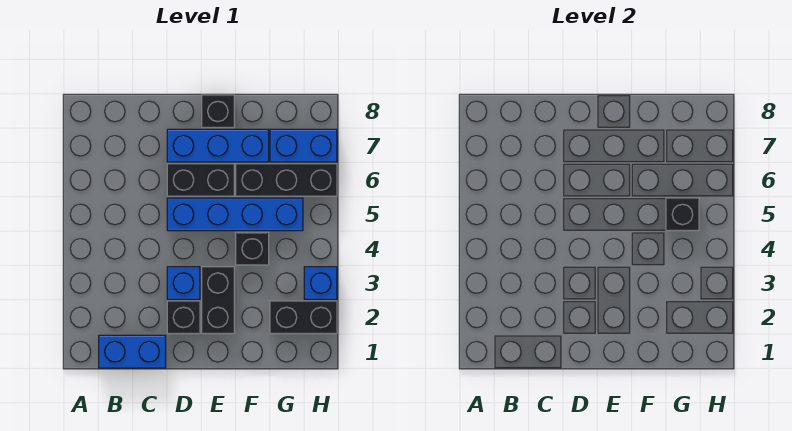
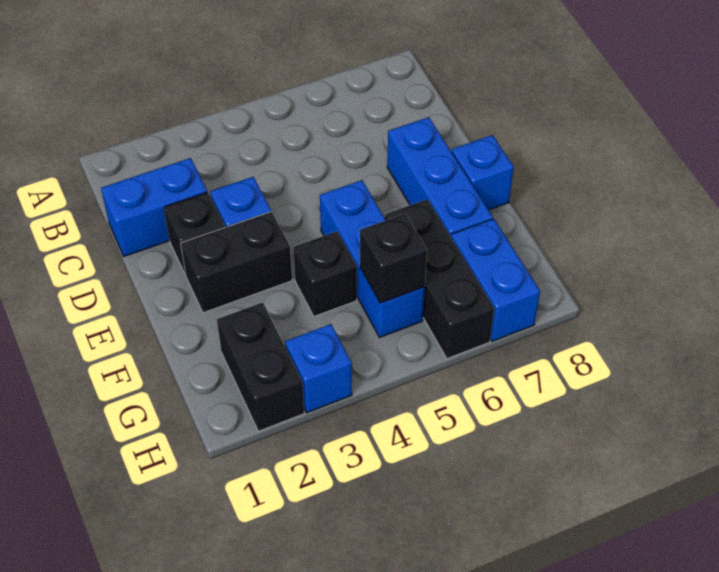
blue brick B1:C1 level 1 -> blue brick C1:C2 level 1
blue brick D5:G5 level 1 -> blue brick E5:G5 level 1
black brick D6:E6 level 1 -> none
black brick E8 level 1 -> blue brick E8 level 1

